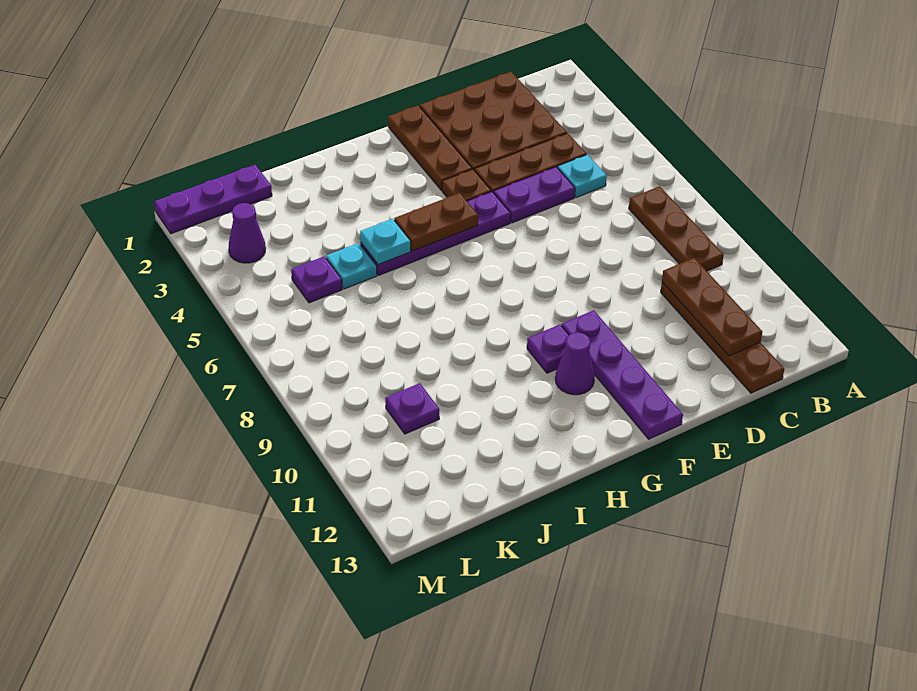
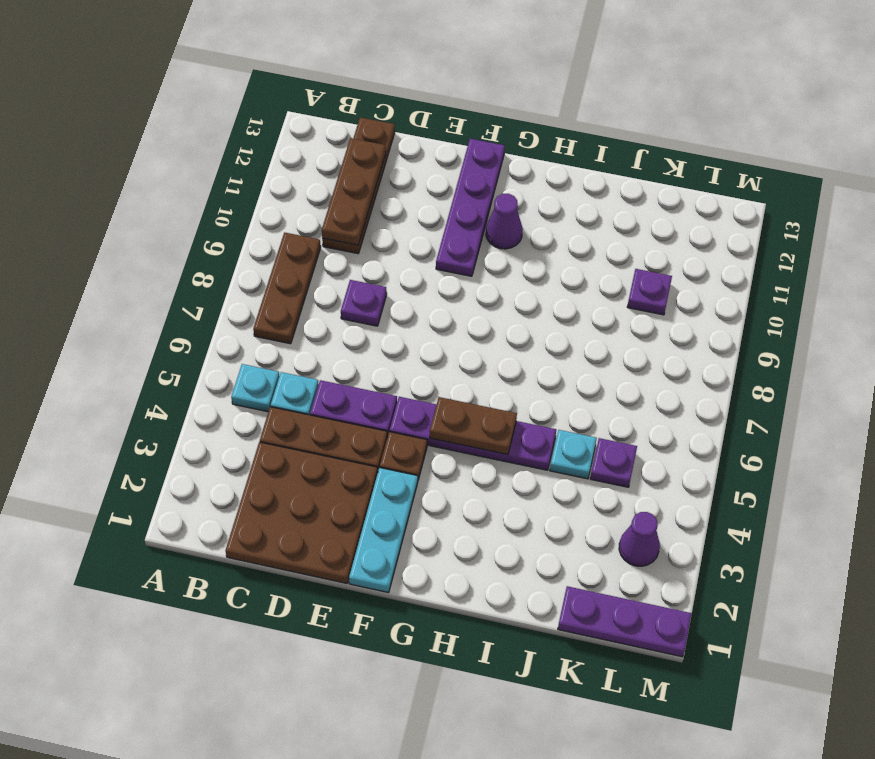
brown plate F1:F3 level 1 -> cyan plate F1:F3 level 1
purple plate G10 level 1 -> purple plate D8 level 1
cyan plate I5 level 2 -> cyan plate B5 level 1

